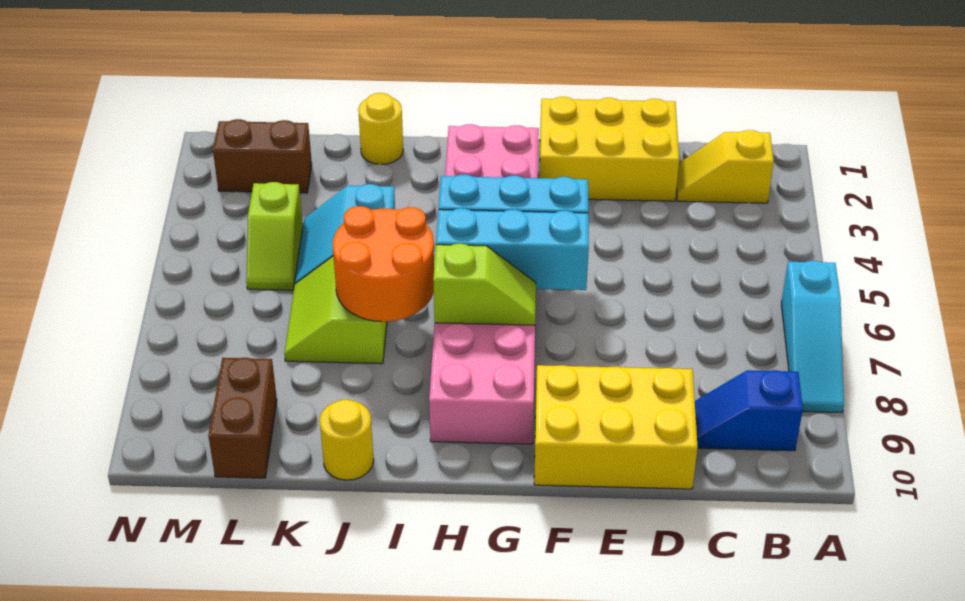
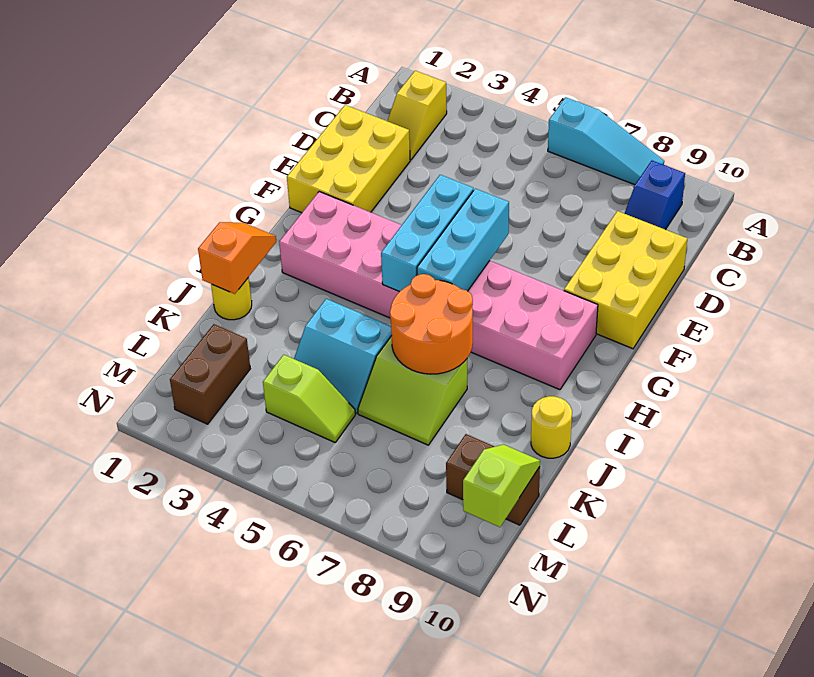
lime slope G7:H7 level 2 top H -> lime slope L10:M10 level 2 top M
none -> orange slope I1:J1 level 2 top J

